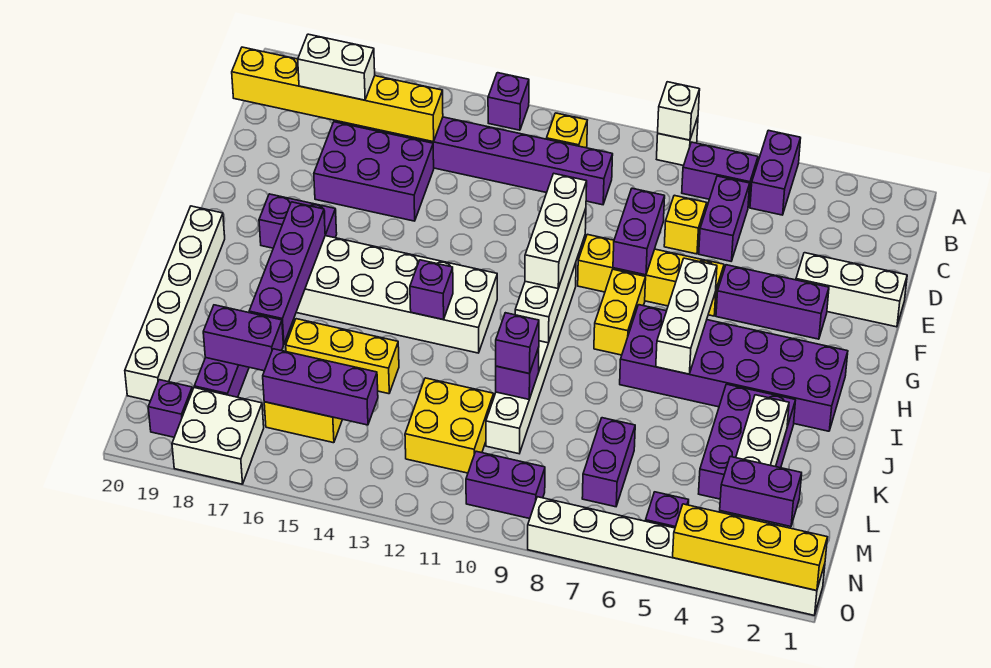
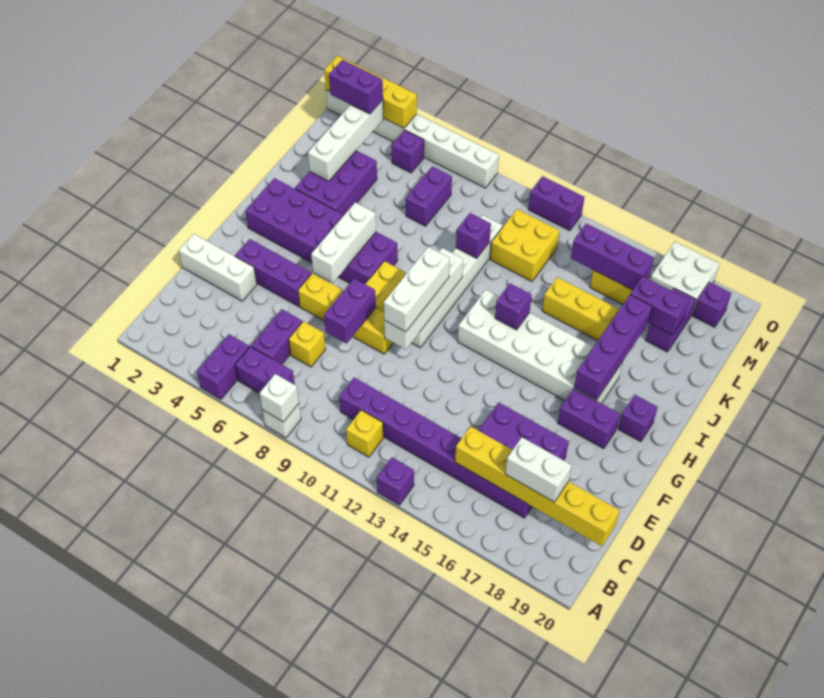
white brick H20:M20 level 1 -> none
purple brick K10 level 3 -> purple brick H19 level 1
purple brick N9:N10 level 1 -> purple brick O11:O12 level 1

